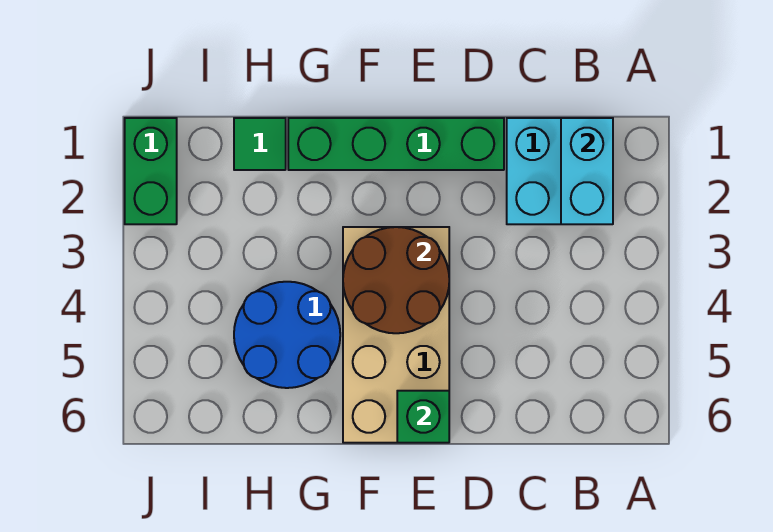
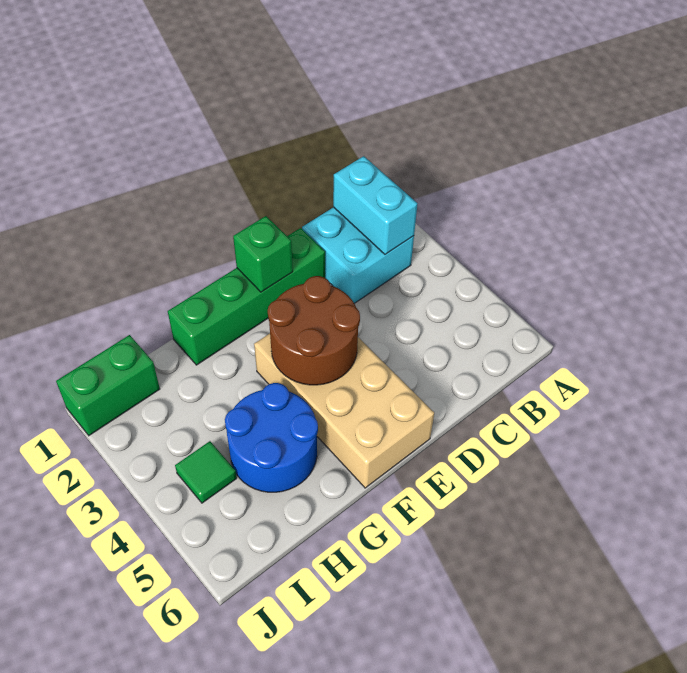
green brick E6 level 2 -> green brick E1 level 2
green tile H1 level 1 -> green tile I4 level 1
green brick J1:J2 level 1 -> green brick I1:J1 level 1

